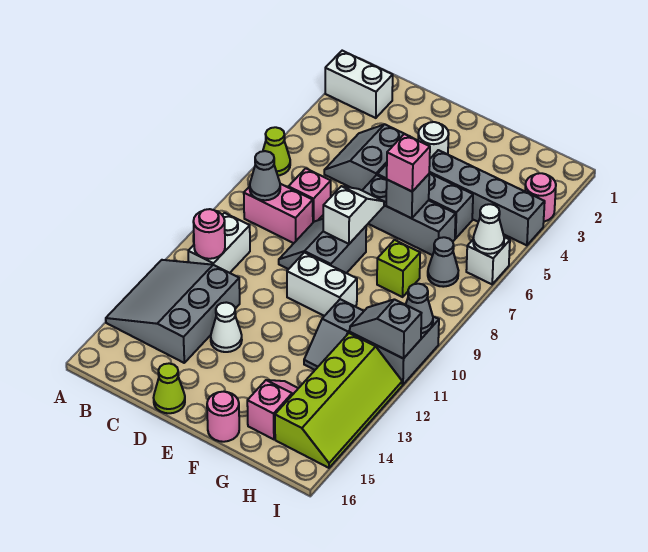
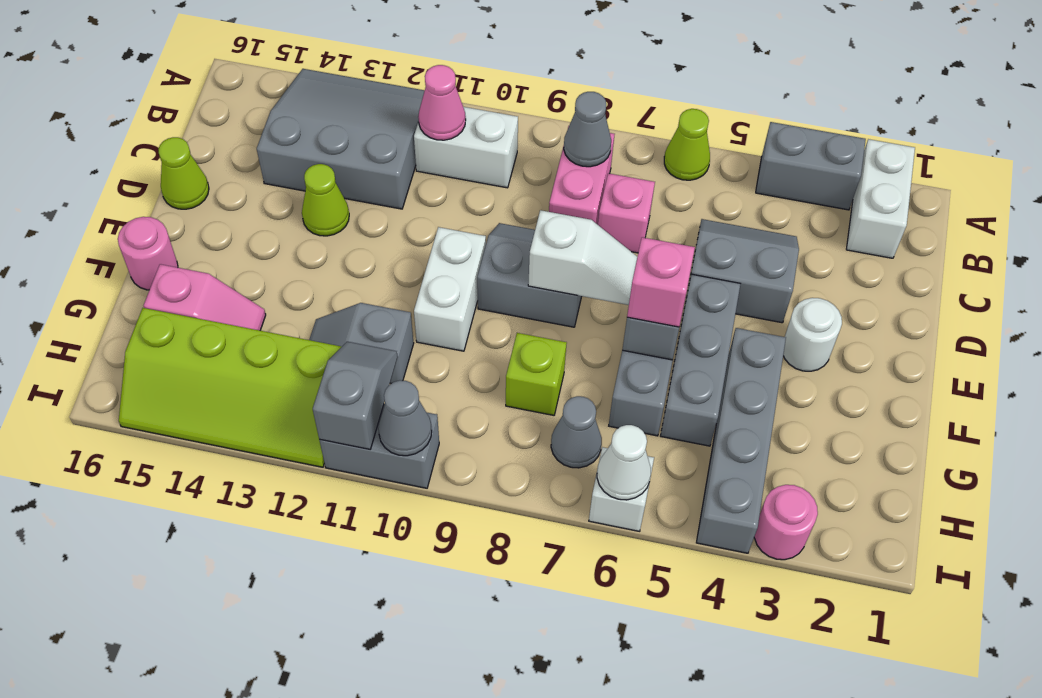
none -> grey brick A3:A4 level 1
pink round brick B11 level 2 -> pink cone B11 level 2
white cone D13 level 1 -> lime cone D13 level 1

